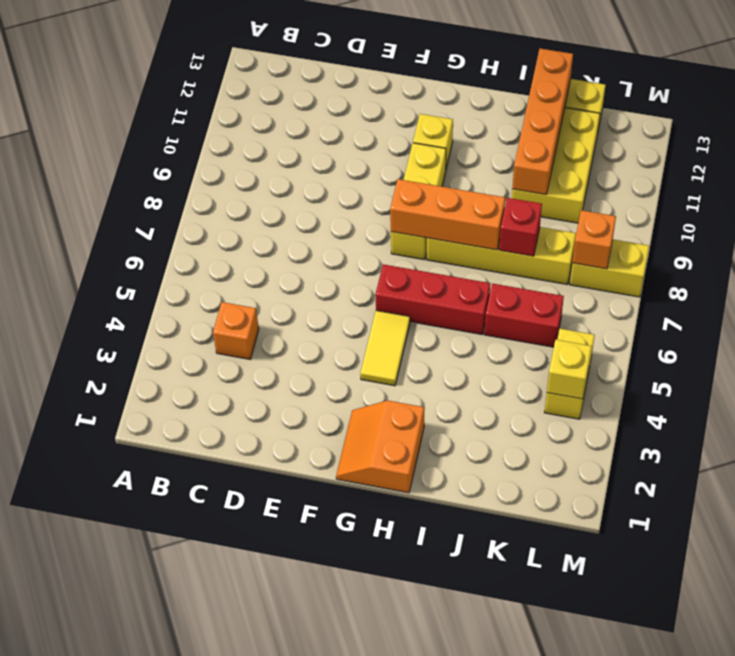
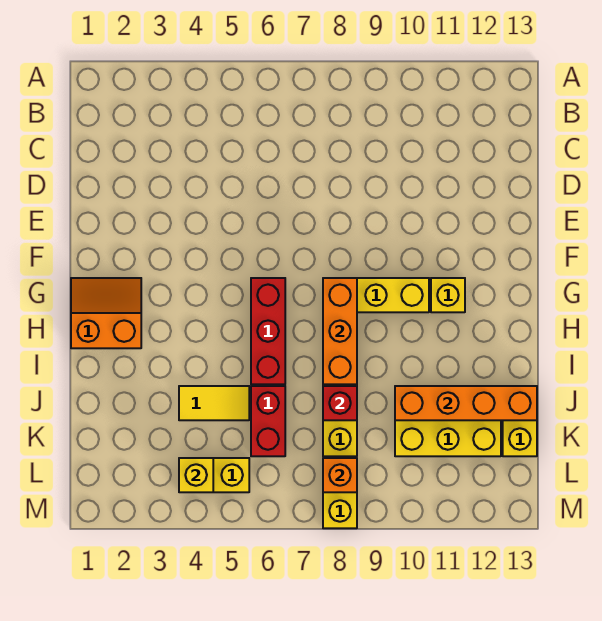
orange brick C4 level 1 -> none
yellow tile G4:G5 level 1 -> yellow tile J4:J5 level 1

